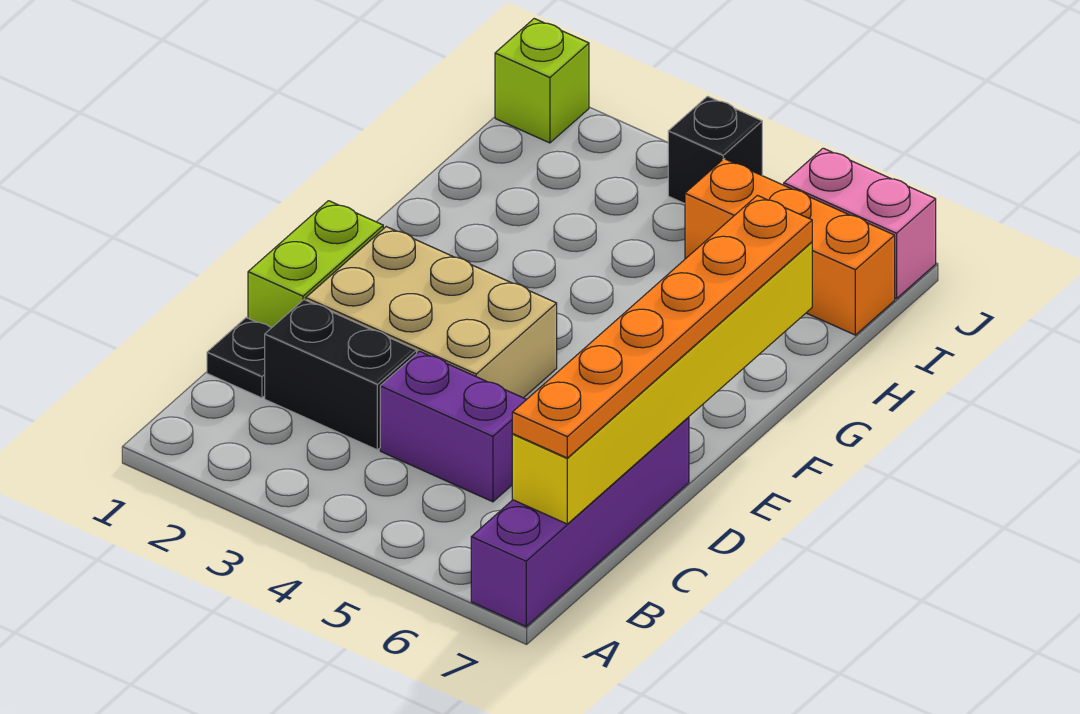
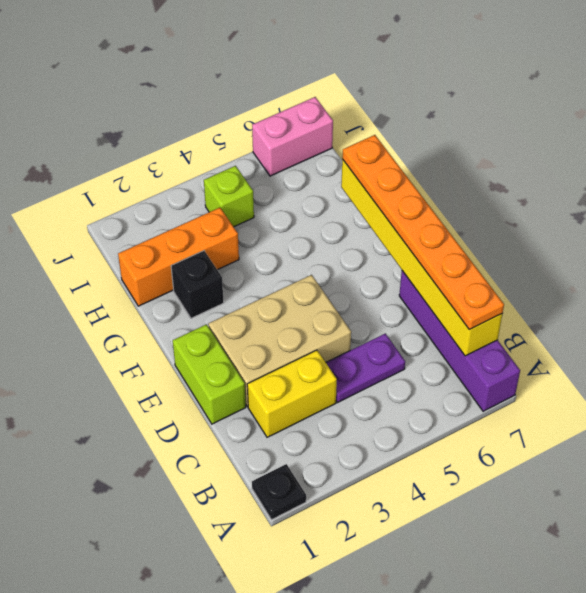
black plate C1 level 1 -> black plate A1 level 1
black brick C2:C3 level 1 -> yellow brick C2:C3 level 1
purple brick C4:C5 level 1 -> purple plate C4:C5 level 1
orange brick I5:I7 level 1 -> orange brick H1:H3 level 1
lime brick J1 level 1 -> lime brick I4 level 1
black brick J4 level 1 -> black brick G2 level 1

